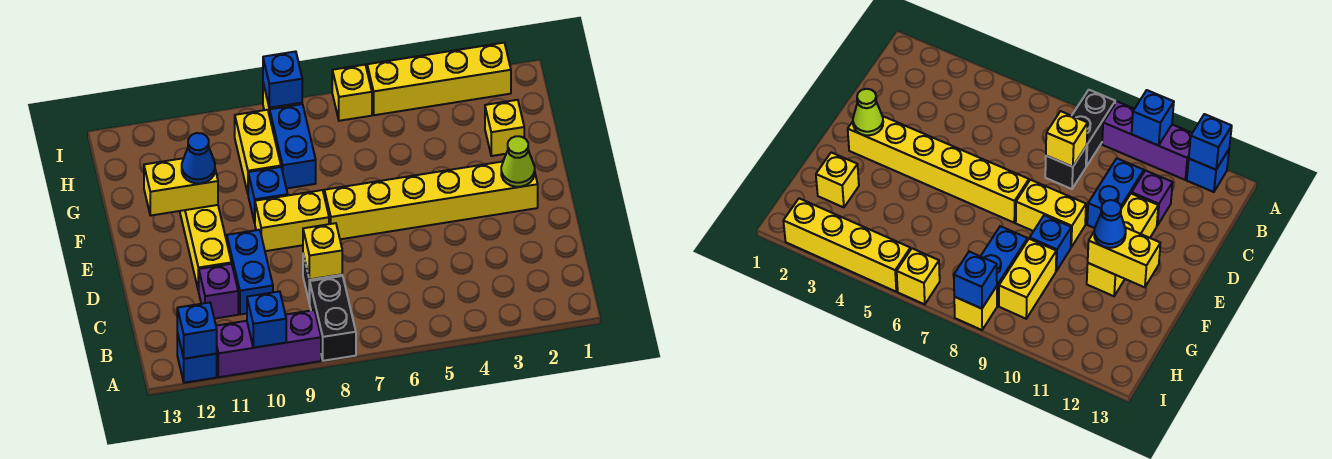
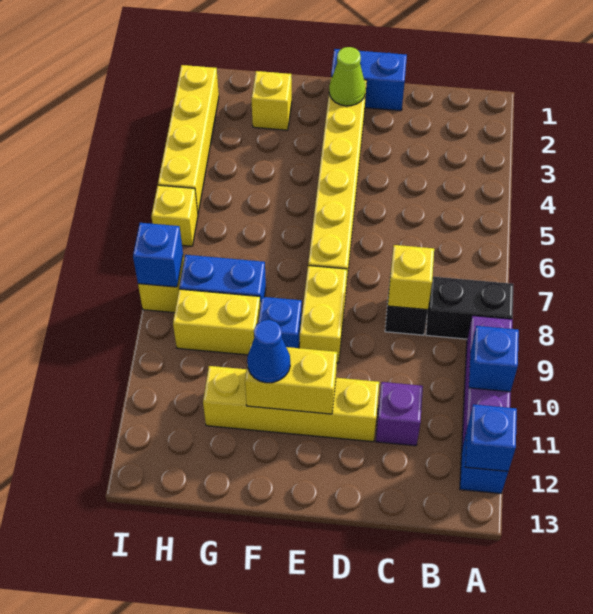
blue brick C10:D10 level 1 -> blue brick D1:E1 level 1
yellow brick D11:F11 level 1 -> yellow brick D11:G11 level 1
yellow brick F11:F12 level 2 -> yellow brick E11:F11 level 2

